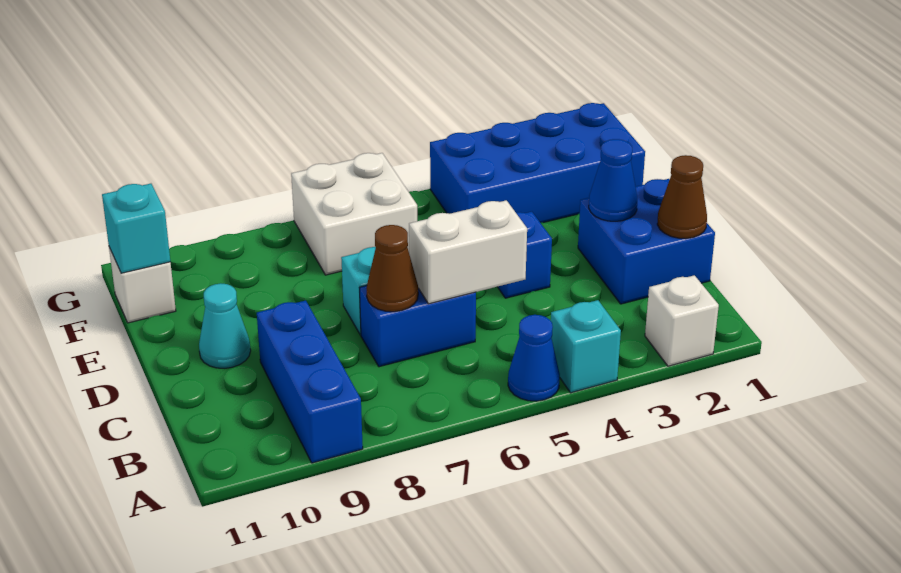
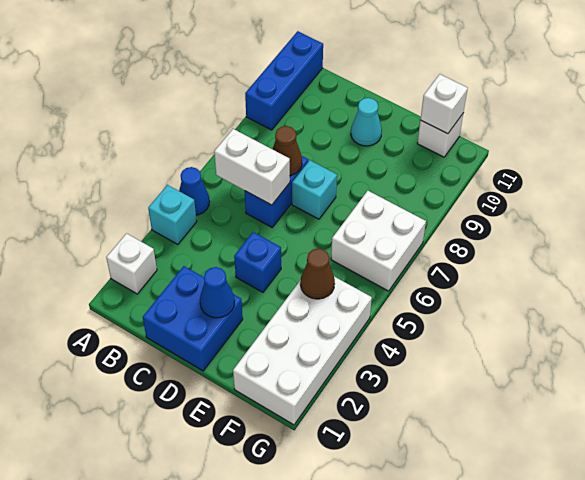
blue brick A9:C9 level 1 -> blue brick A9:A11 level 1
brown cone C1 level 2 -> brown cone F4 level 2
white brick C5:C6 level 2 -> white brick B6:C6 level 2
blue brick F1:G4 level 1 -> white brick F1:G4 level 1
cyan brick F11 level 2 -> white brick F11 level 2

